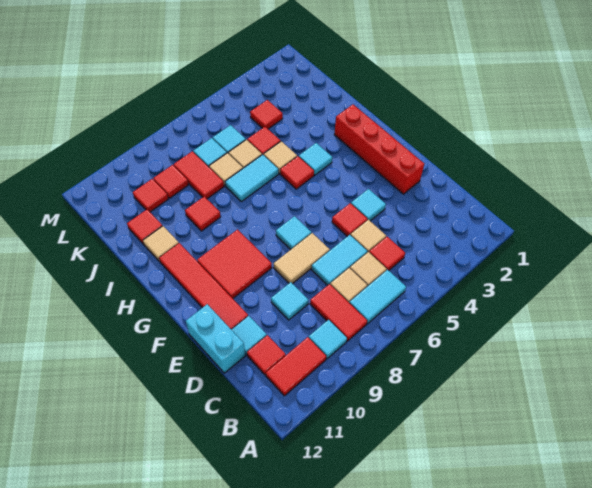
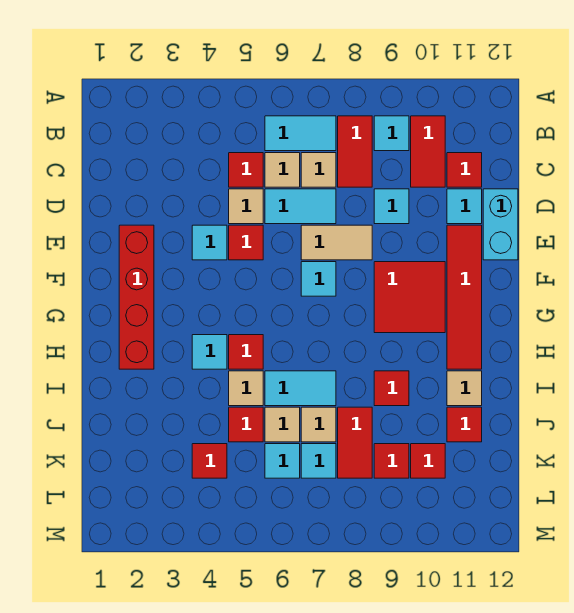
red tile B10:B11 level 1 -> red tile B10:C10 level 1

